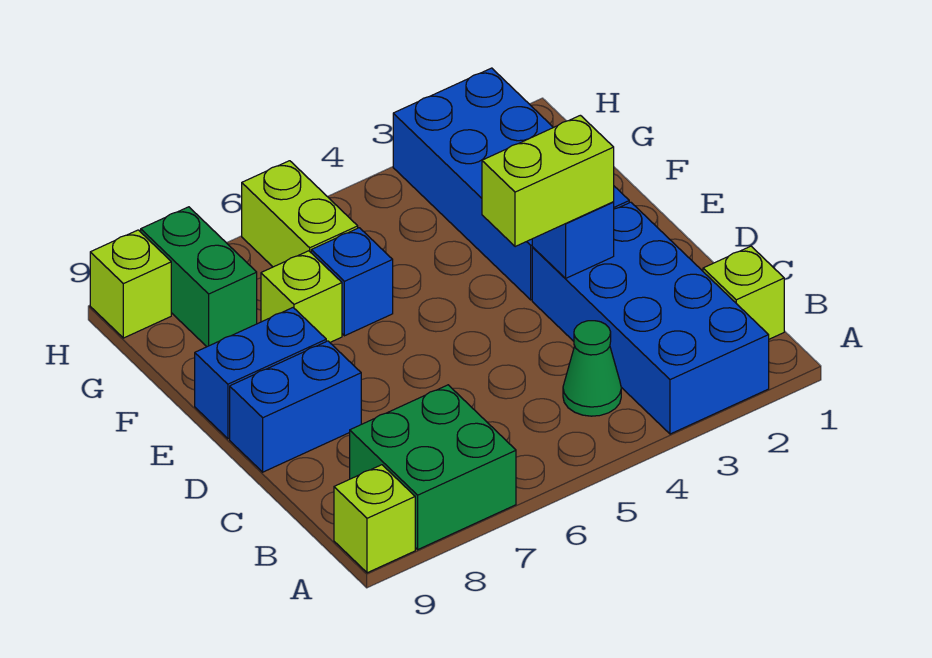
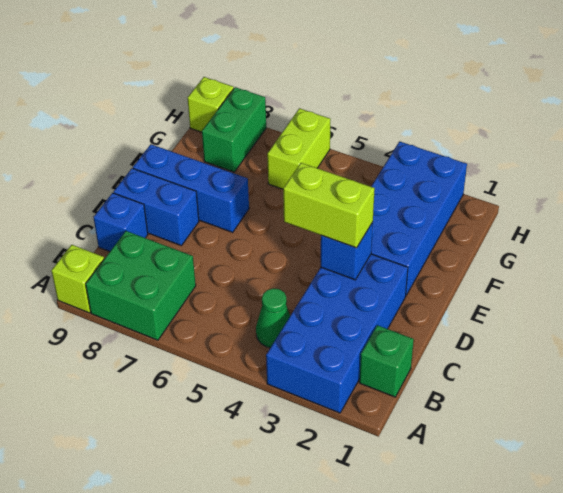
lime brick B1 level 1 -> green brick B1 level 1
blue brick E8:E9 level 1 -> blue brick E7:E9 level 1
blue brick F6 level 1 -> blue brick C9 level 1
lime brick F7 level 1 -> none

